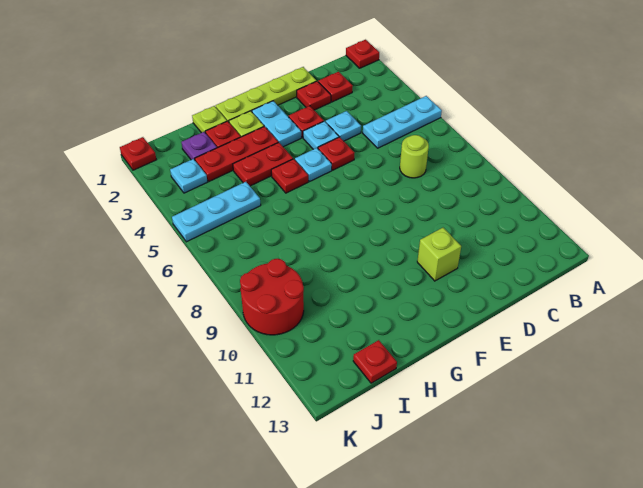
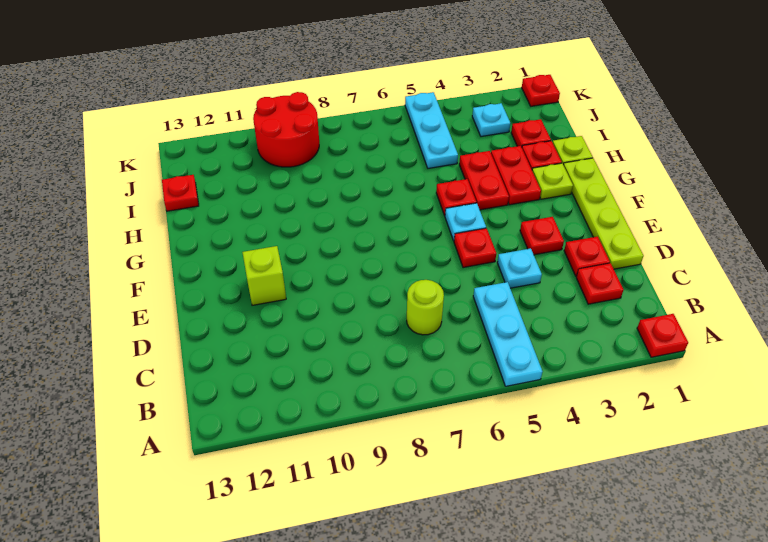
cyan plate E4 level 1 -> none
cyan plate F2:F3 level 1 -> none
red plate G3:I3 level 1 -> red plate G3:H3 level 1
purple plate I2 level 1 -> red plate I2 level 1

